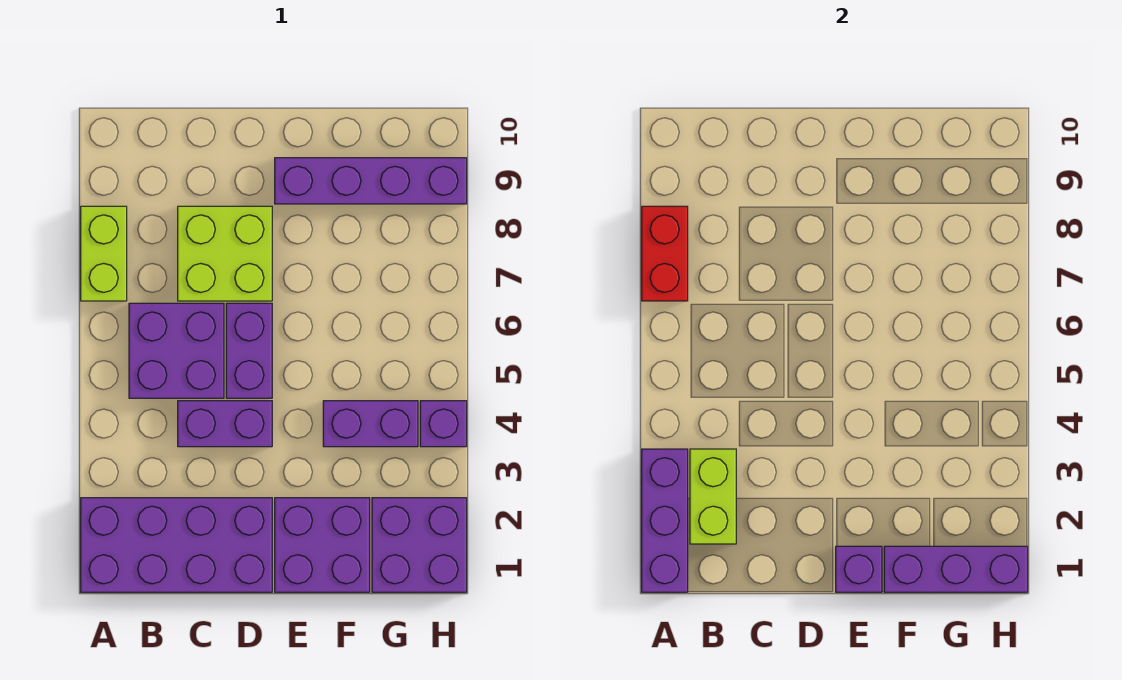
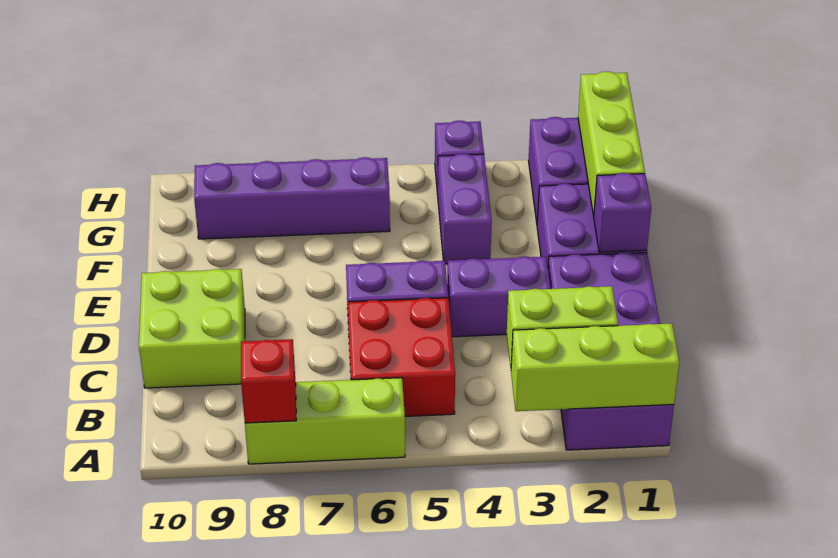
purple brick A1:A3 level 2 -> lime brick A1:A3 level 2
lime brick A7:A8 level 1 -> lime brick A6:A8 level 1
red brick A7:A8 level 2 -> red brick A8 level 2
purple brick B5:C6 level 1 -> red brick B5:C6 level 1
purple brick C4:D4 level 1 -> purple brick D3:D4 level 1
lime brick C7:D8 level 1 -> lime brick C9:D10 level 1
purple brick E9:H9 level 1 -> purple brick G6:G9 level 1
purple brick F1:H1 level 2 -> lime brick F1:H1 level 2

